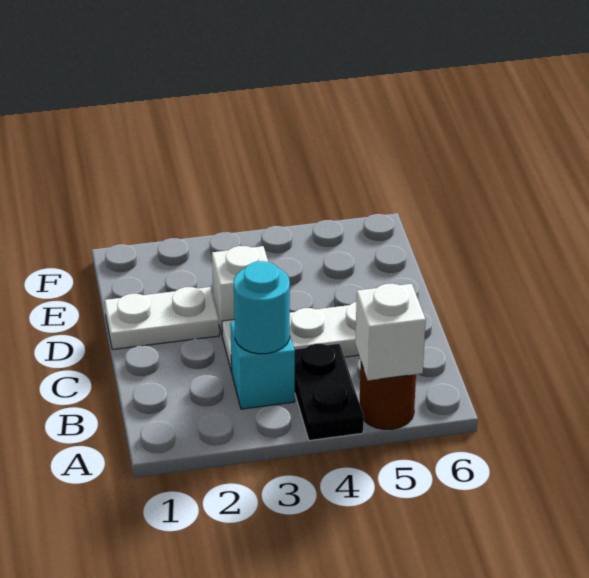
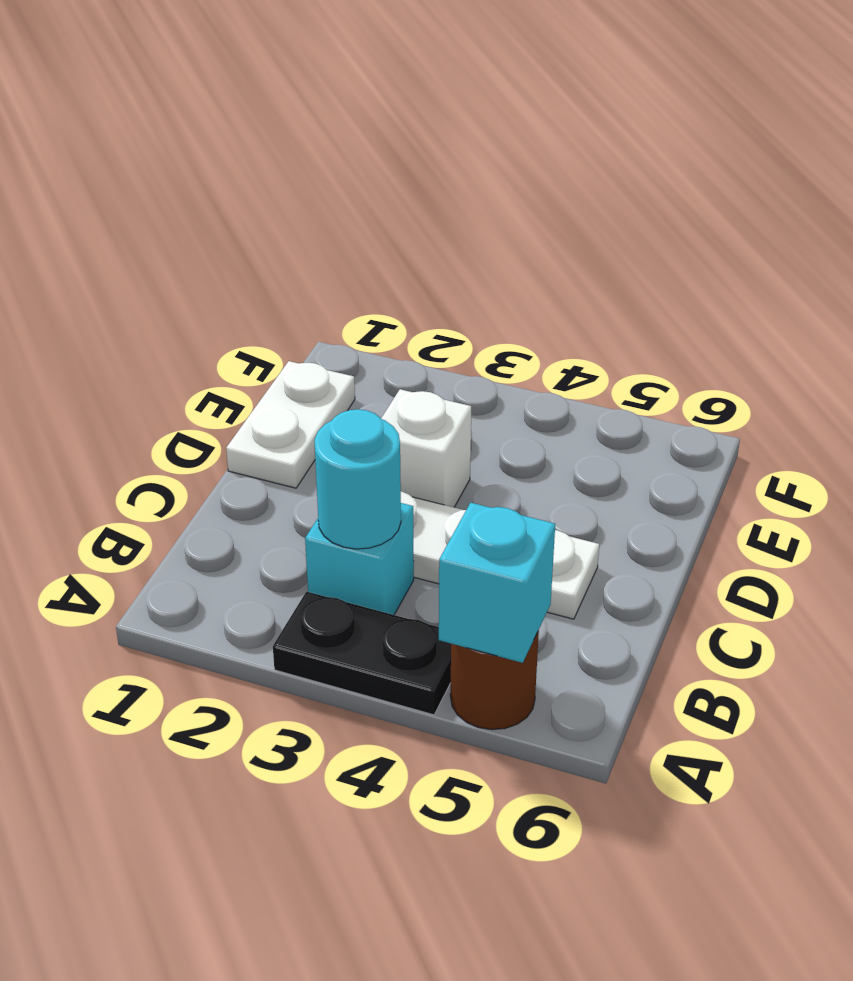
black plate A4:B4 level 1 -> black plate A3:A4 level 1
white brick A5 level 2 -> cyan brick A5 level 2
white plate D1:D2 level 1 -> white plate D1:E1 level 1

